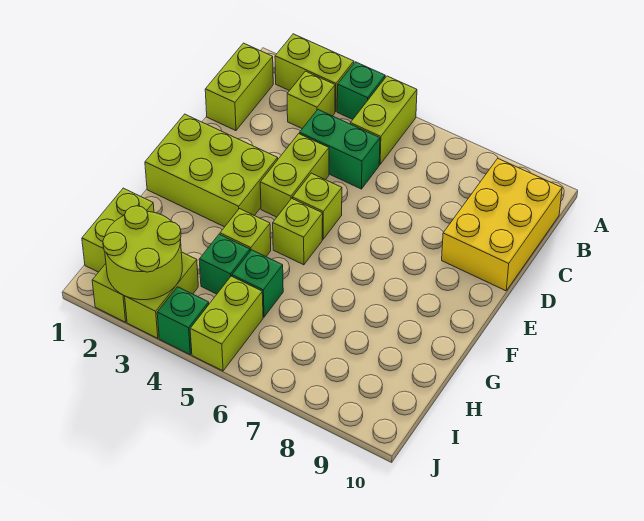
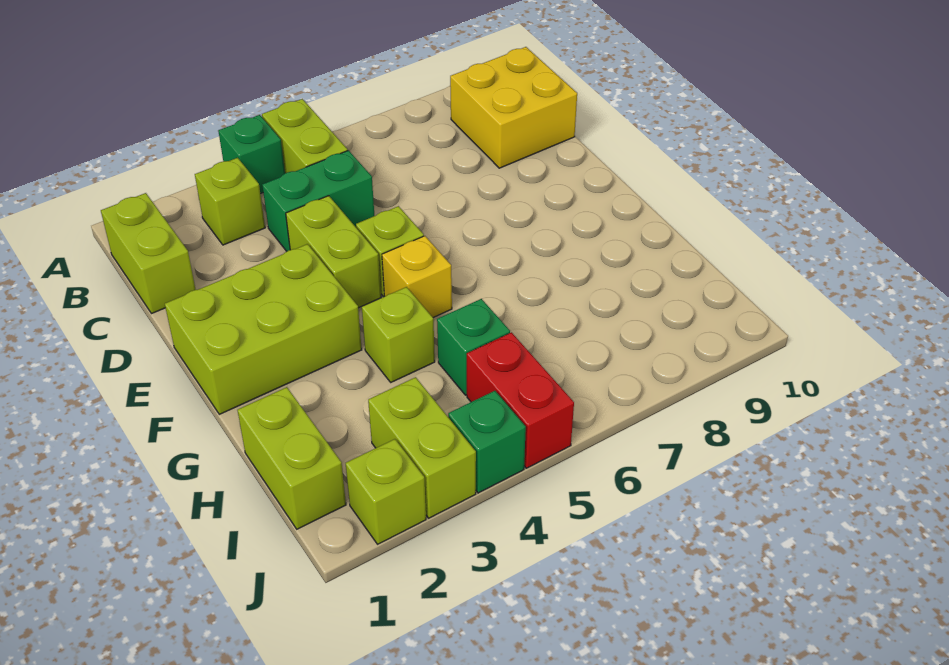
lime brick A2:A3 level 1 -> none
yellow brick B9:D10 level 1 -> yellow brick B9:C10 level 1
lime brick F5 level 1 -> yellow brick F5 level 1
green brick H4 level 1 -> none
lime round brick I2:J3 level 2 -> none
lime brick I5:J5 level 1 -> red brick I5:J5 level 1

